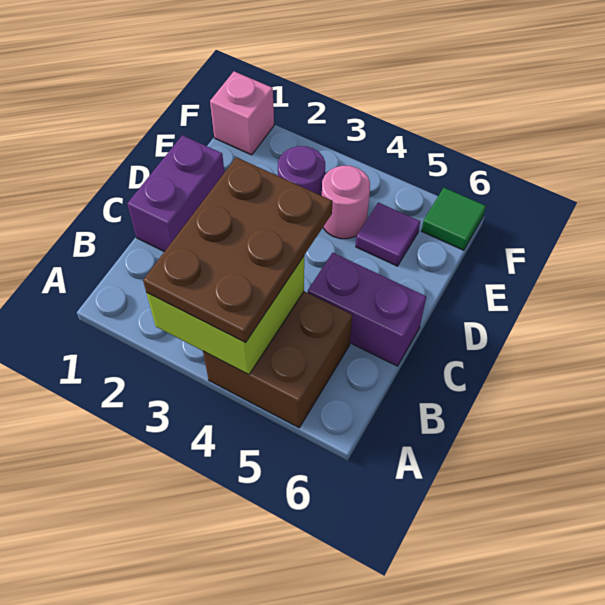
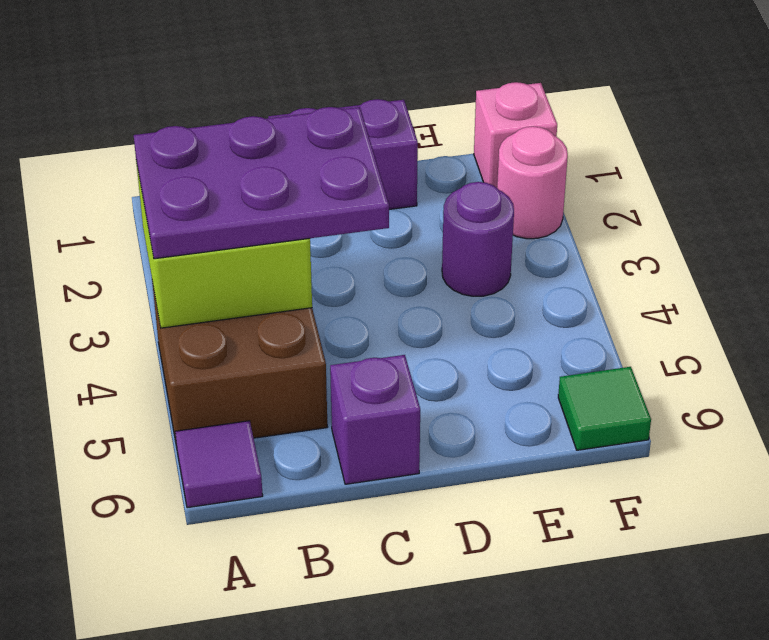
brown plate A3:C4 level 3 -> purple plate A3:C4 level 3
purple brick C5:C6 level 1 -> purple brick C6 level 1
pink round brick E4 level 1 -> pink round brick F2 level 1
purple tile E5 level 1 -> purple tile A6 level 1

